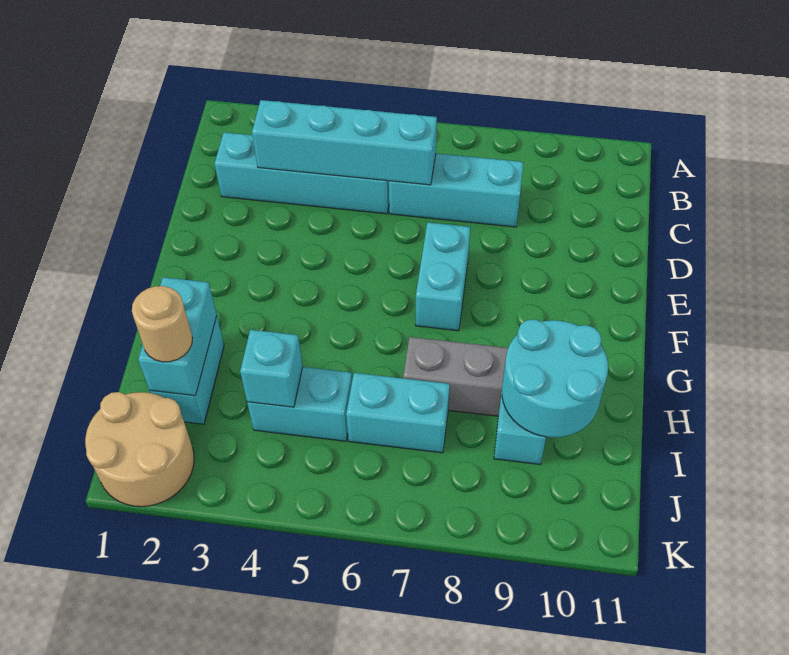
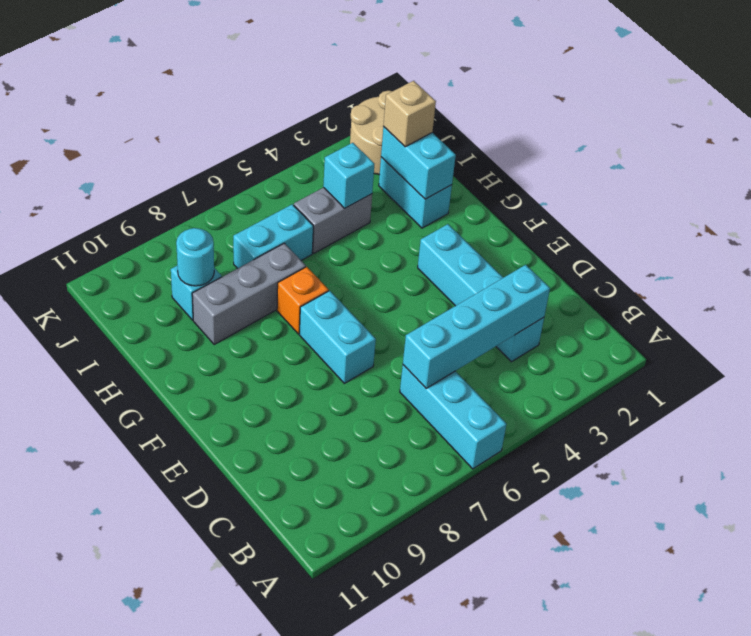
cyan brick C2:C5 level 1 -> cyan brick C3:F3 level 1
cyan brick C6:C8 level 1 -> cyan brick A6:C6 level 1
none -> orange brick G7 level 1
cyan round brick H9:I10 level 2 -> cyan round brick I9 level 2
tan round brick I2 level 3 -> tan brick I2 level 3
cyan brick I4:I5 level 1 -> grey brick I4:I5 level 1

